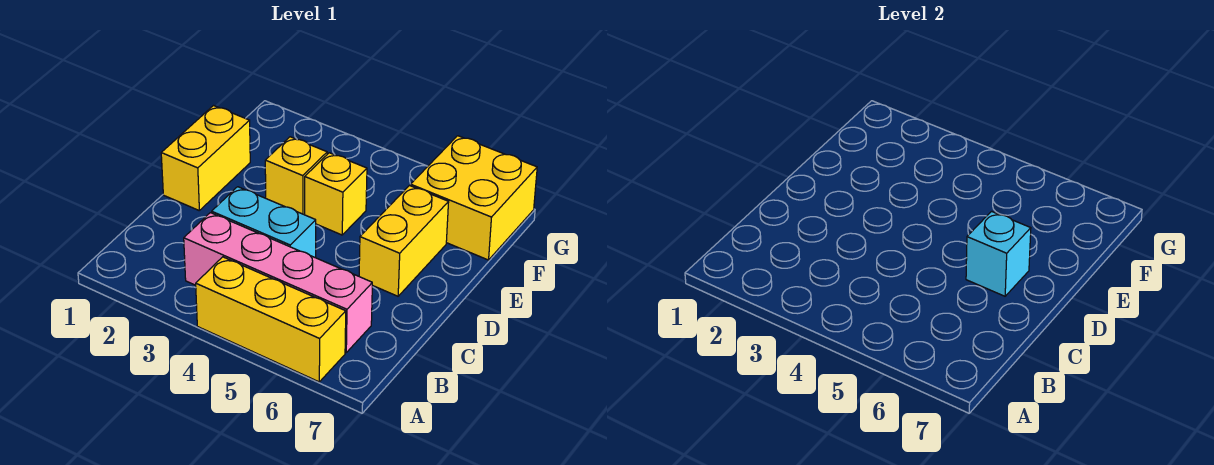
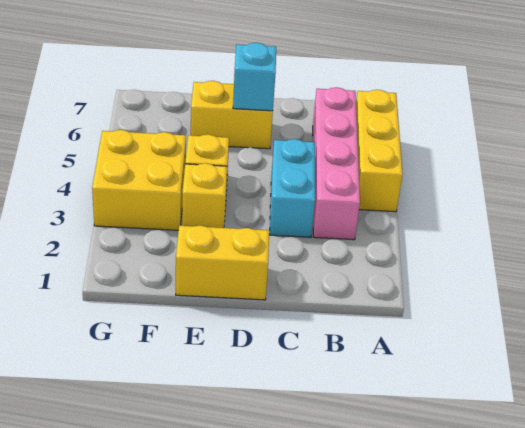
yellow brick F6:G7 level 1 -> yellow brick F3:G4 level 1

